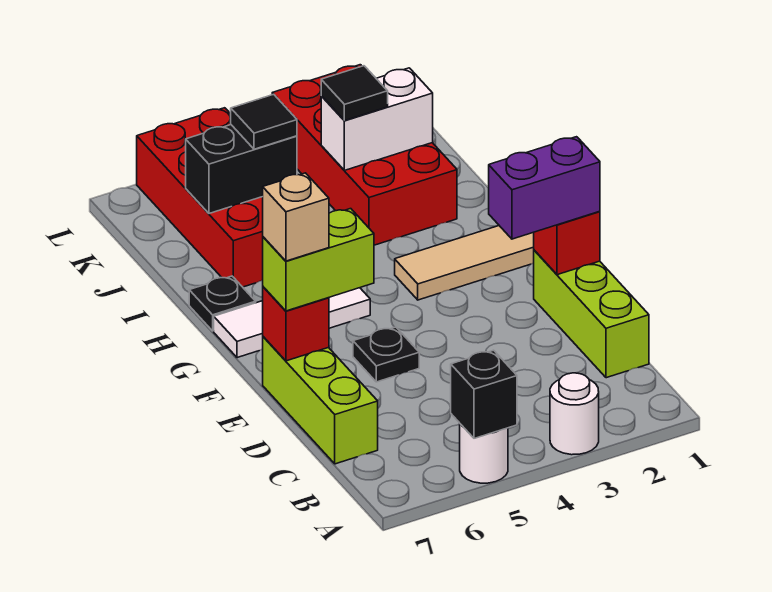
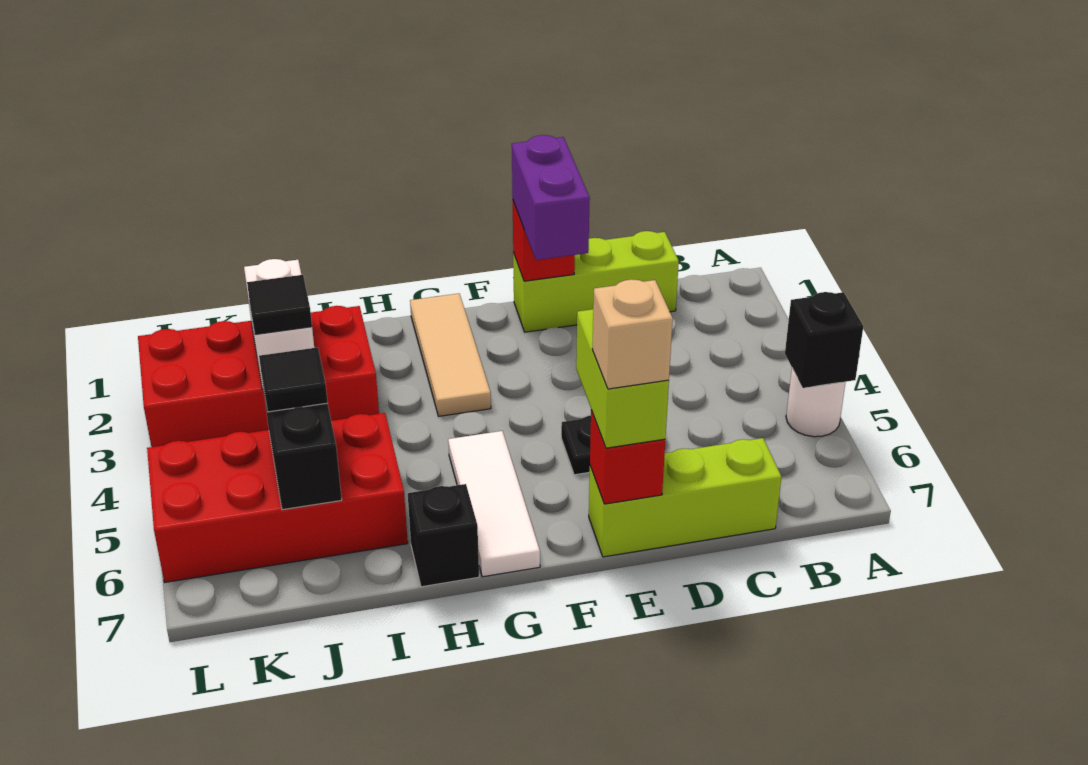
white round brick A3 level 1 -> none
black plate H7 level 1 -> black brick H7 level 1

